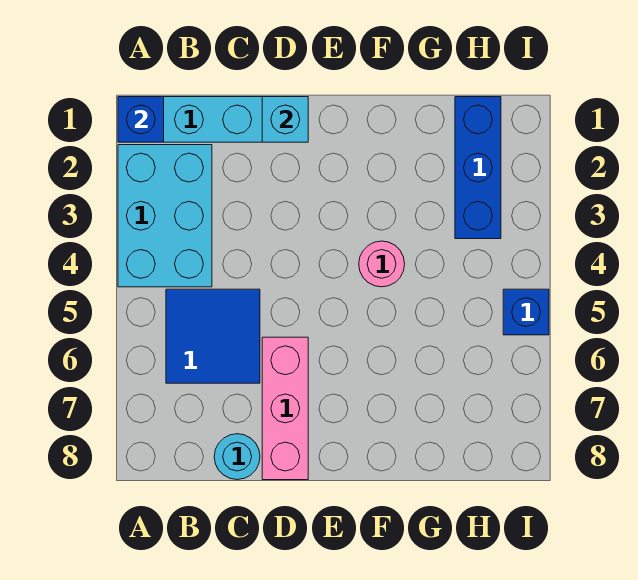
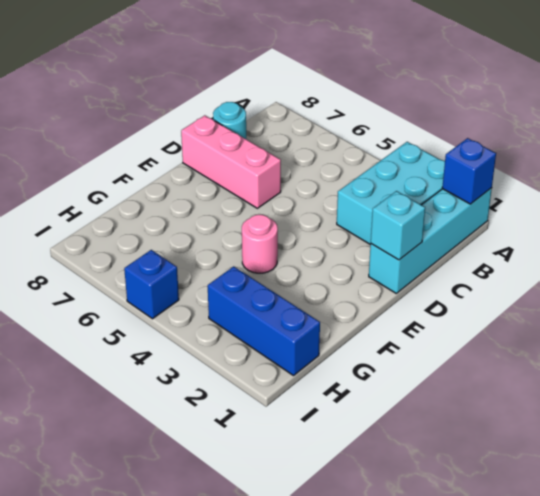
cyan brick A2:B4 level 1 -> cyan brick A2:C3 level 1
blue tile B5:C6 level 1 -> none

